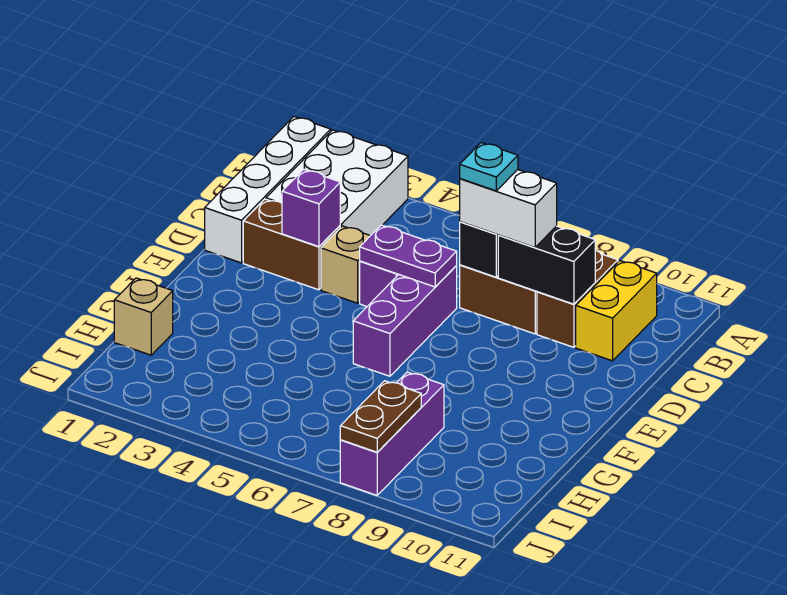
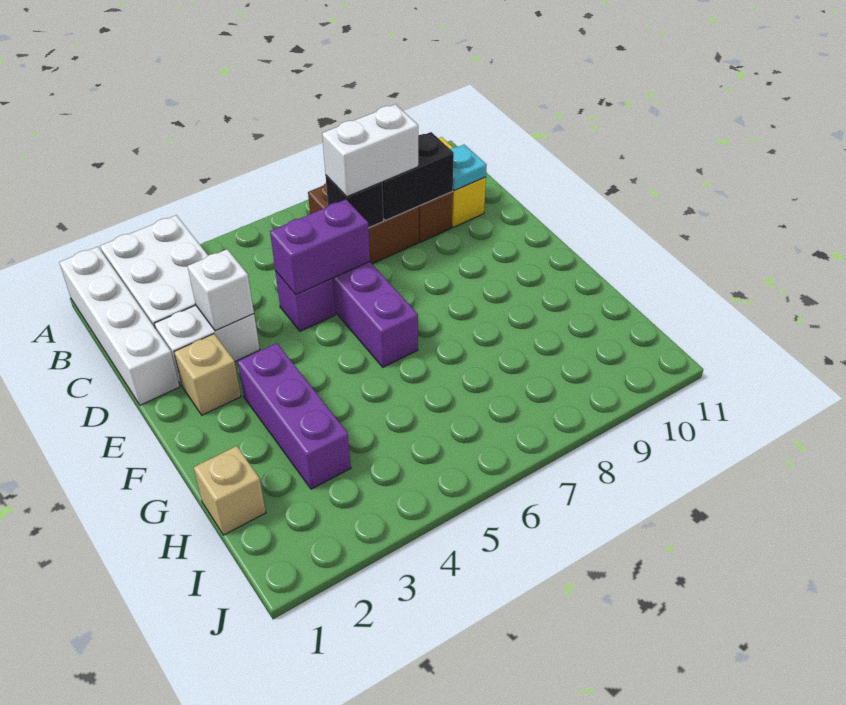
cyan plate C7 level 4 -> cyan plate C10 level 2
brown brick D2:D3 level 1 -> white brick D2:D3 level 1
purple brick D3 level 2 -> white brick D3 level 2
tan brick D4 level 1 -> tan brick E2 level 1
purple plate D5:D6 level 2 -> purple brick D5:D6 level 2
purple brick H8:J8 level 1 -> purple brick F3:H3 level 1
brown plate I8:J8 level 2 -> none

